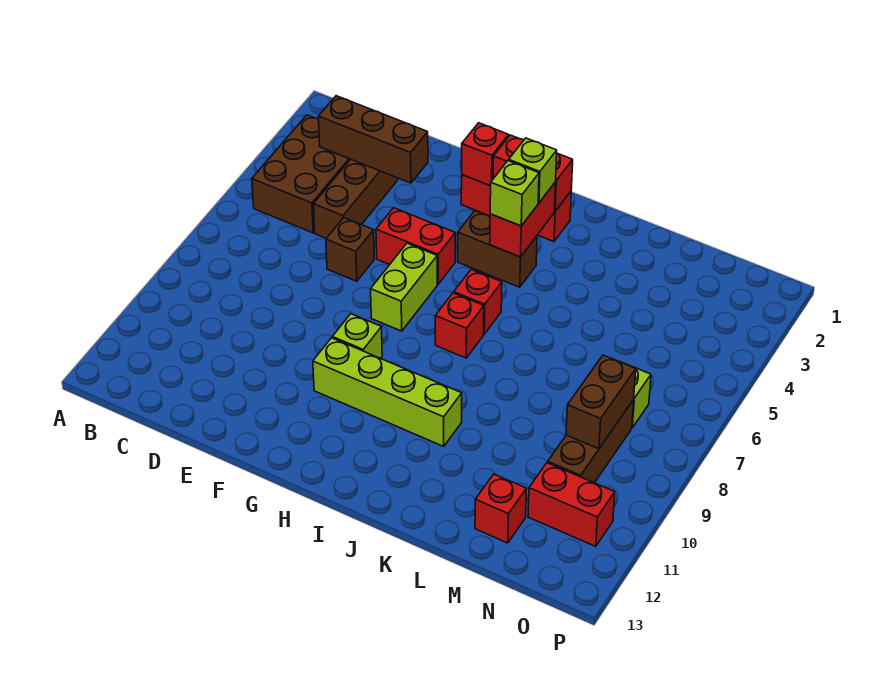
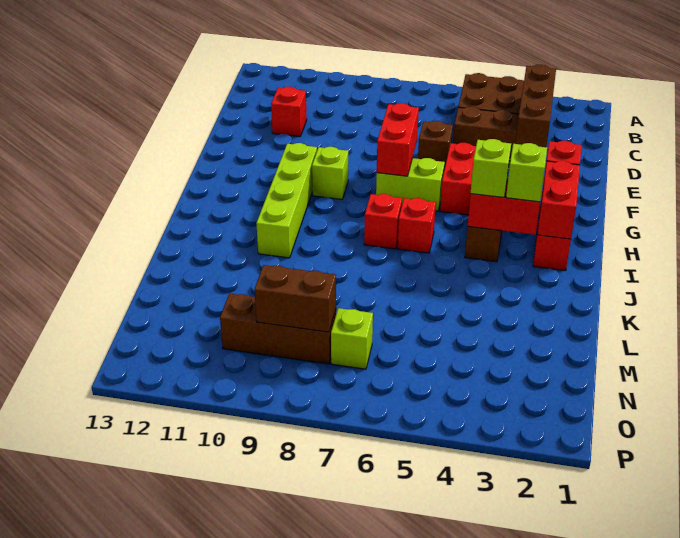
red brick M12 level 1 -> red brick D11 level 1
red brick N11:O11 level 1 -> red brick F7:G7 level 2

